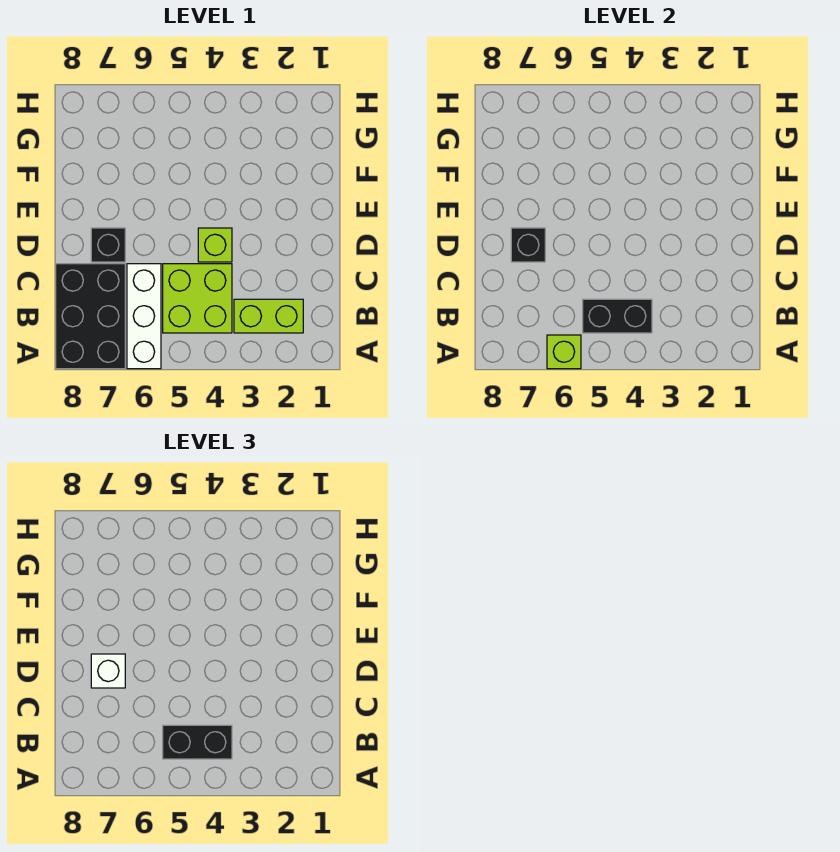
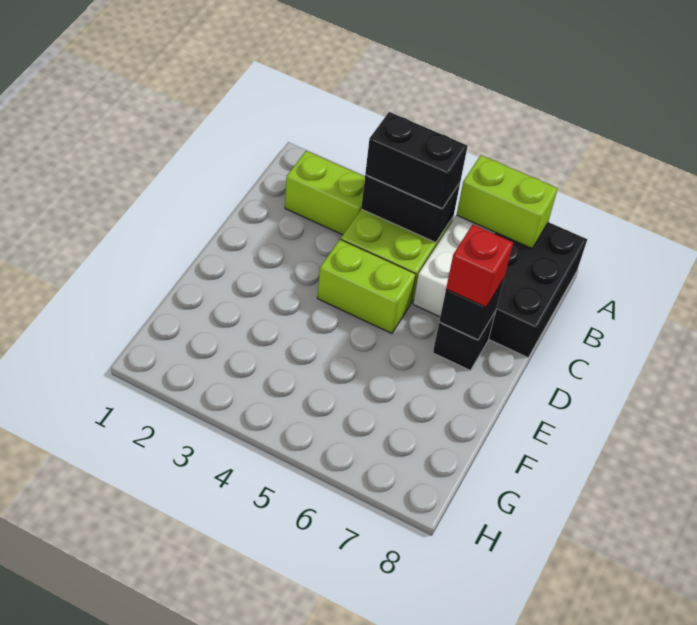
lime brick A6 level 2 -> lime brick A6:A7 level 2
lime brick D4 level 1 -> lime brick D4:D5 level 1
white brick D7 level 3 -> red brick D7 level 3

